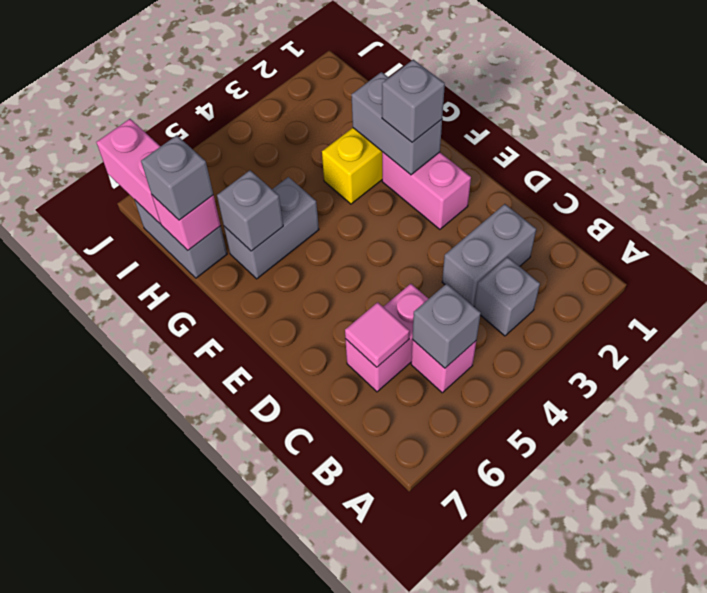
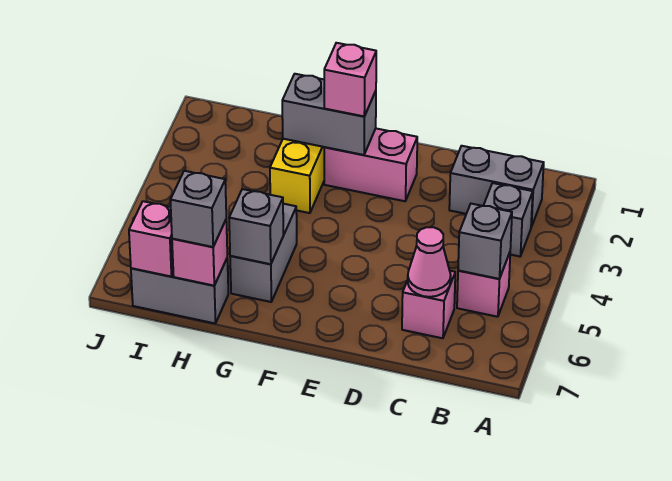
grey brick C2:C3 level 1 -> grey brick B2:C2 level 1
pink brick C5:C6 level 1 -> pink brick C6 level 1
pink tile C6 level 2 -> pink cone C6 level 2
grey brick F2 level 3 -> pink brick F2 level 3
pink brick I7:J7 level 2 -> pink brick I7 level 2

